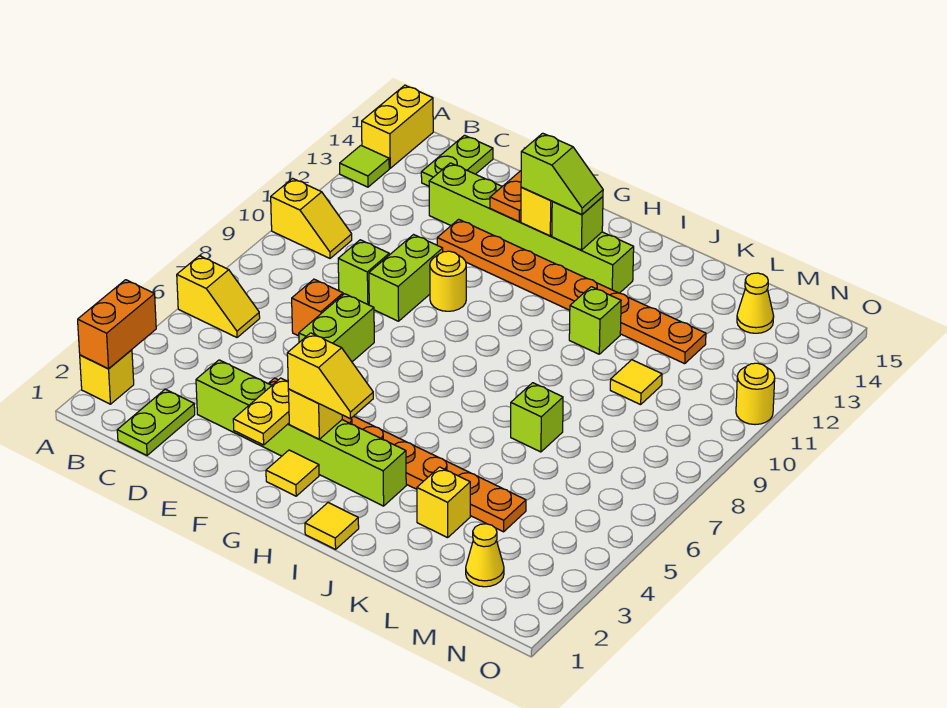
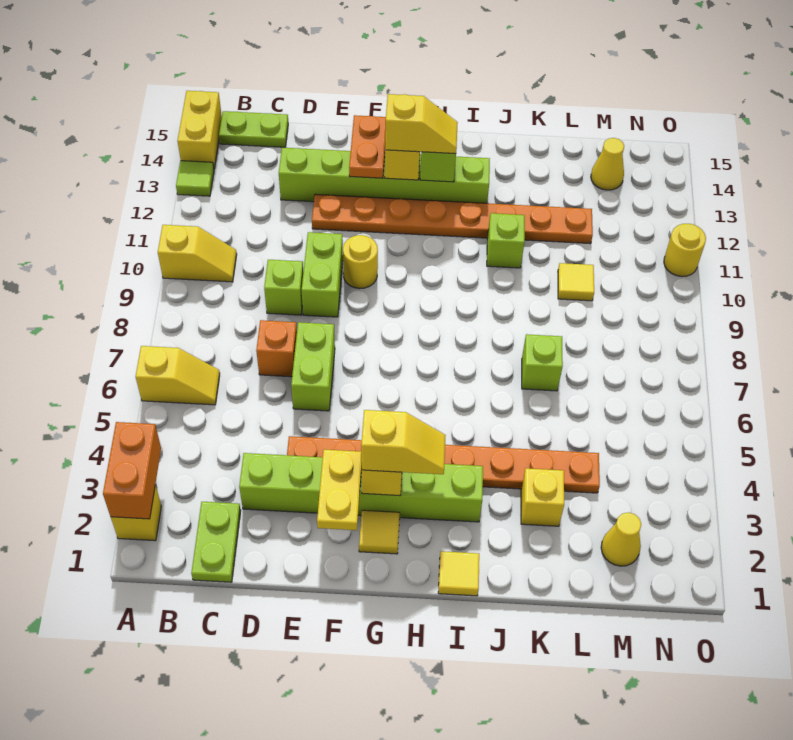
lime plate C14:C15 level 1 -> lime plate B15:C15 level 1
lime slope G13:H13 level 3 top G -> yellow slope G13:H13 level 3 top G

